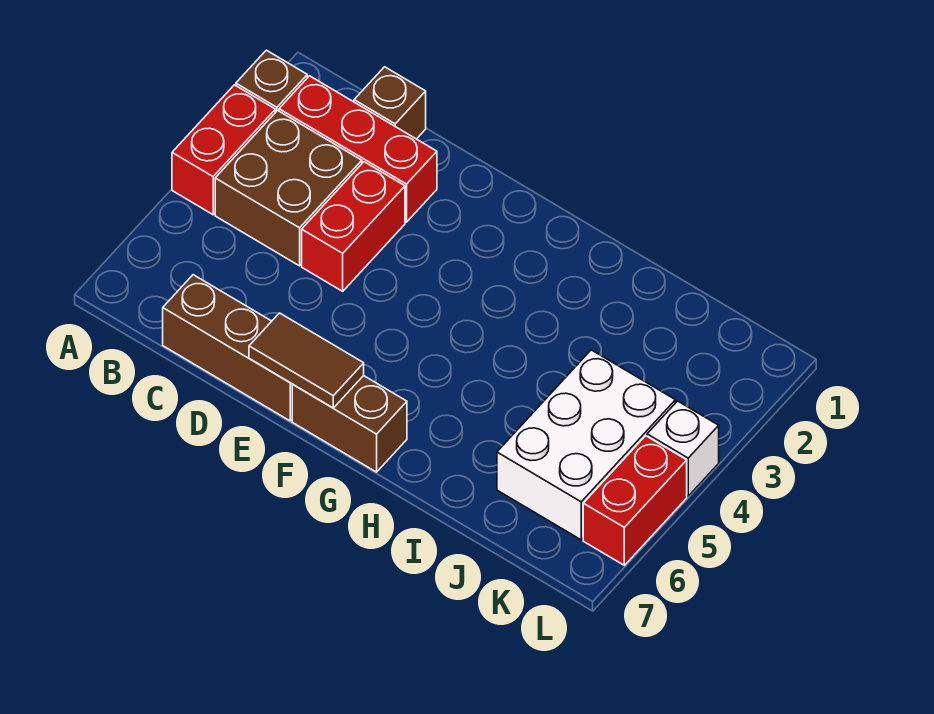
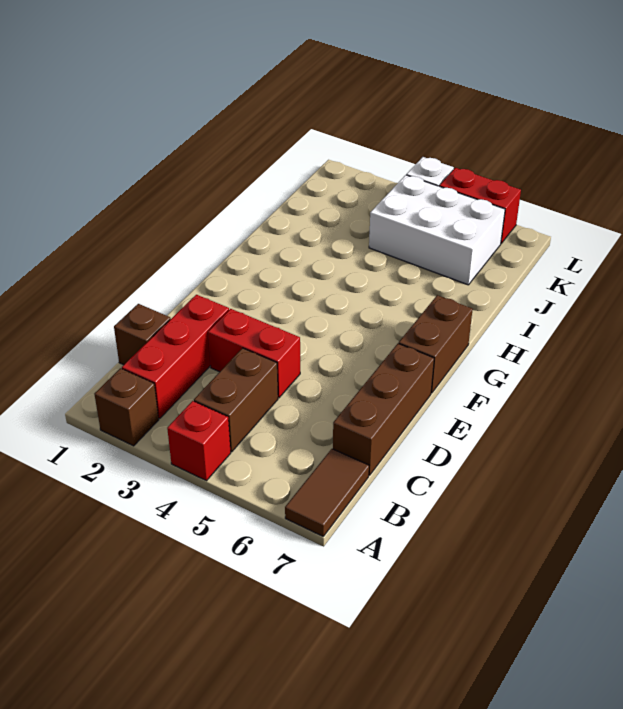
red brick A3:A4 level 1 -> red brick A4 level 1
brown brick B3:C4 level 1 -> brown brick B4:C4 level 1
brown tile E7:F7 level 2 -> brown tile A7:B7 level 1

